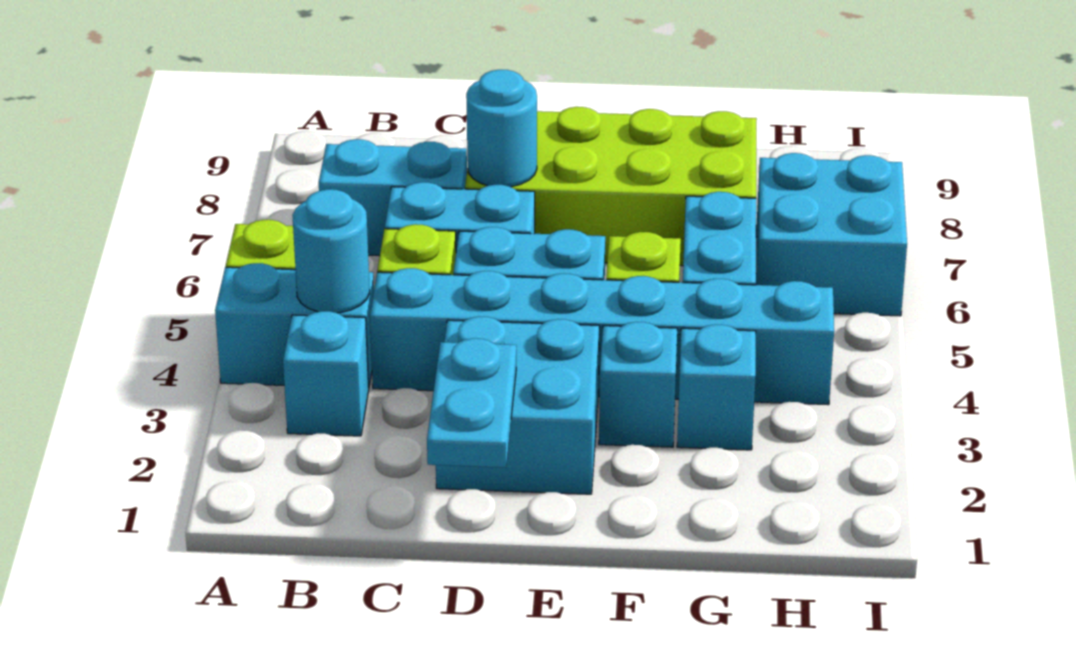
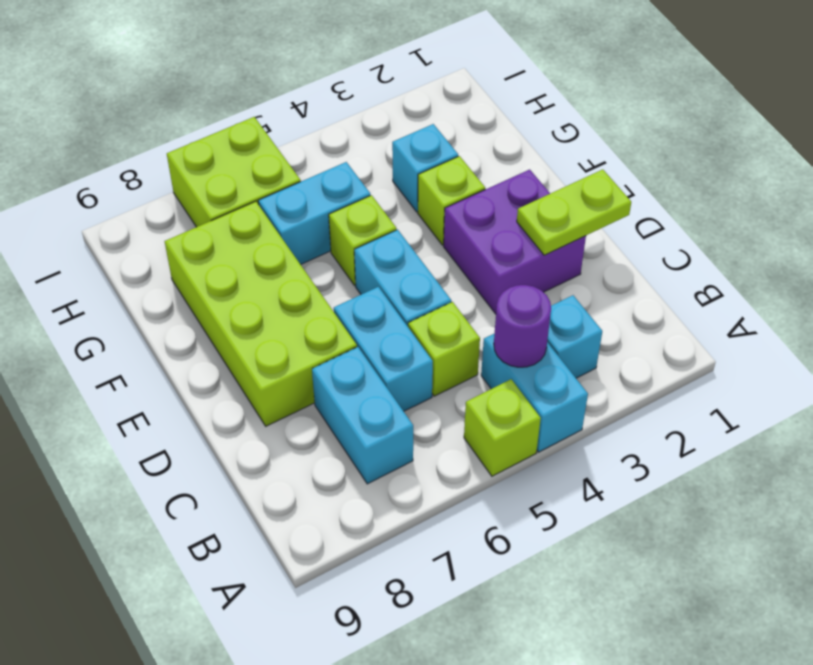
cyan round brick B4 level 2 -> purple round brick B4 level 2
cyan brick C4:H4 level 1 -> none
cyan plate D1:D2 level 2 -> lime plate D1:D2 level 2
cyan brick D2:E3 level 1 -> purple brick D2:E3 level 1
cyan round brick D7 level 2 -> none
cyan brick F3 level 1 -> lime brick F3 level 1
cyan brick H6:I7 level 1 -> lime brick H6:I7 level 1

